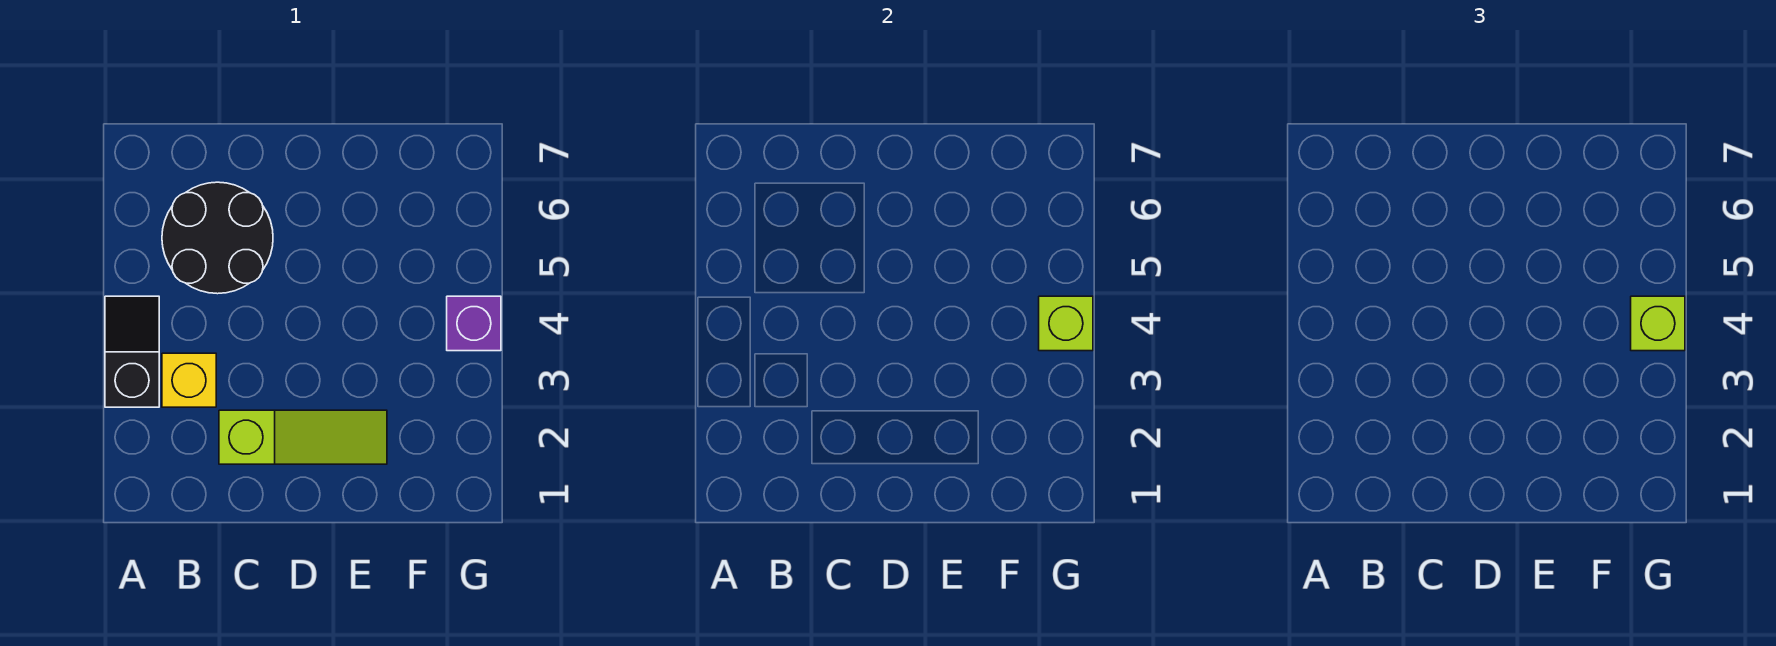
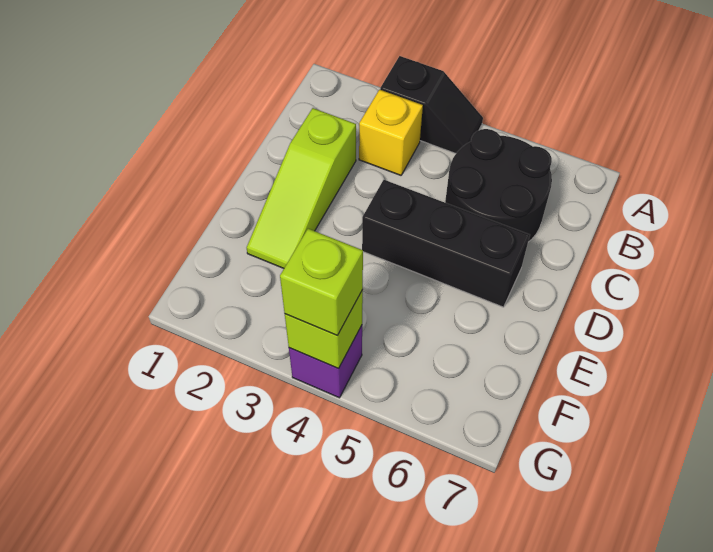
none -> black brick D4:D6 level 1

